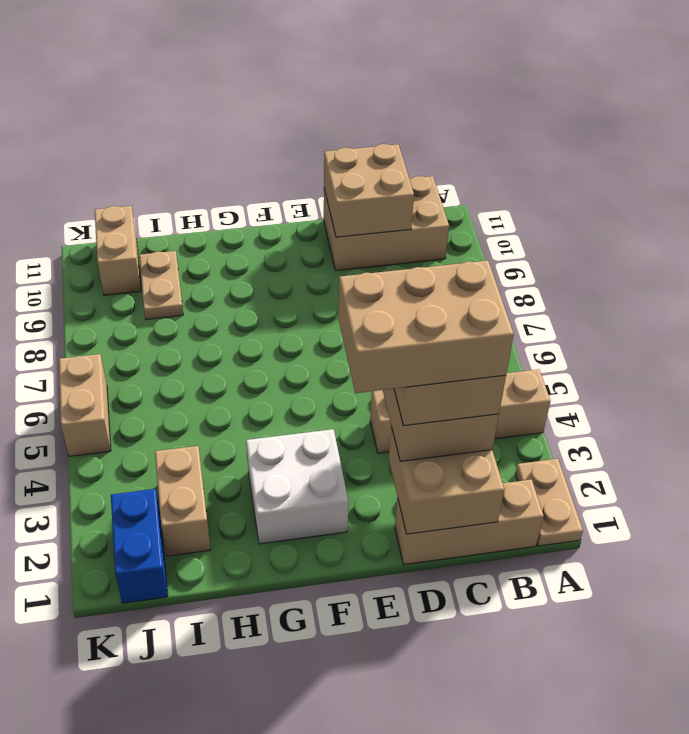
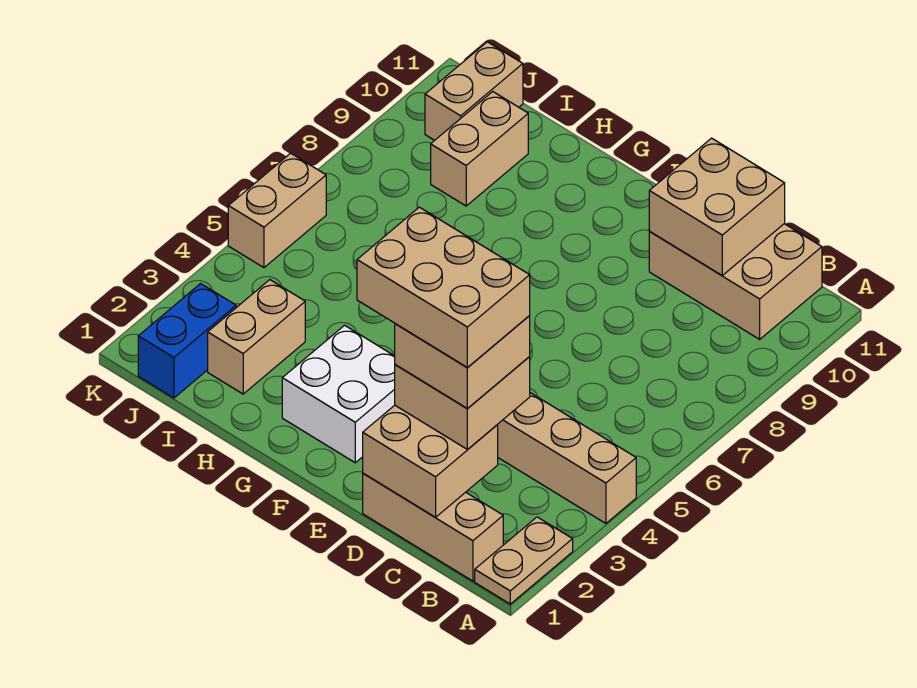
tan plate I9:I10 level 1 -> tan brick I9:I10 level 1

